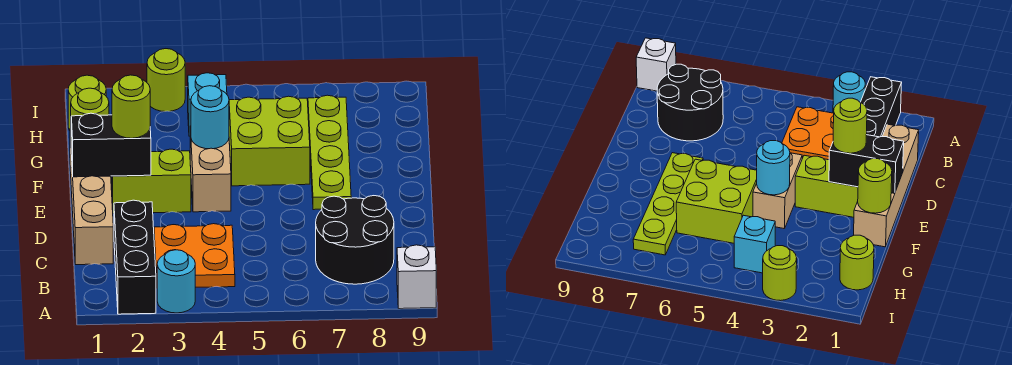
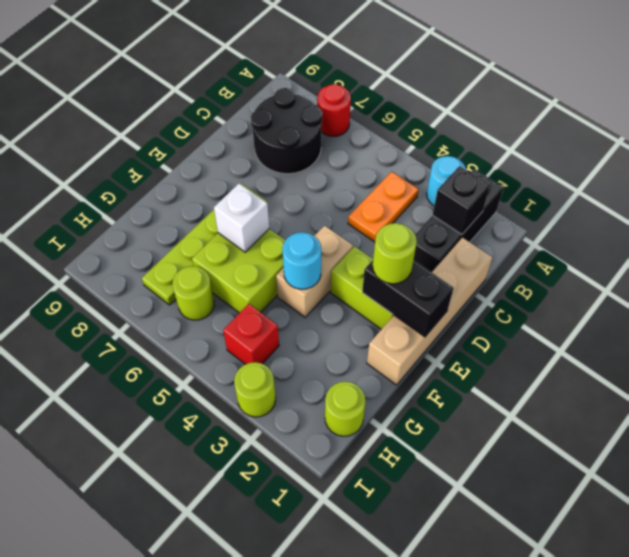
none -> red round brick A7 level 1
white brick A9 level 1 -> white brick F6 level 2
none -> black brick B2 level 2
orange plate B3:C4 level 1 -> orange plate B4:C4 level 1
lime round brick F1 level 2 -> lime round brick H6 level 1
cyan brick H4 level 1 -> red brick H4 level 1

